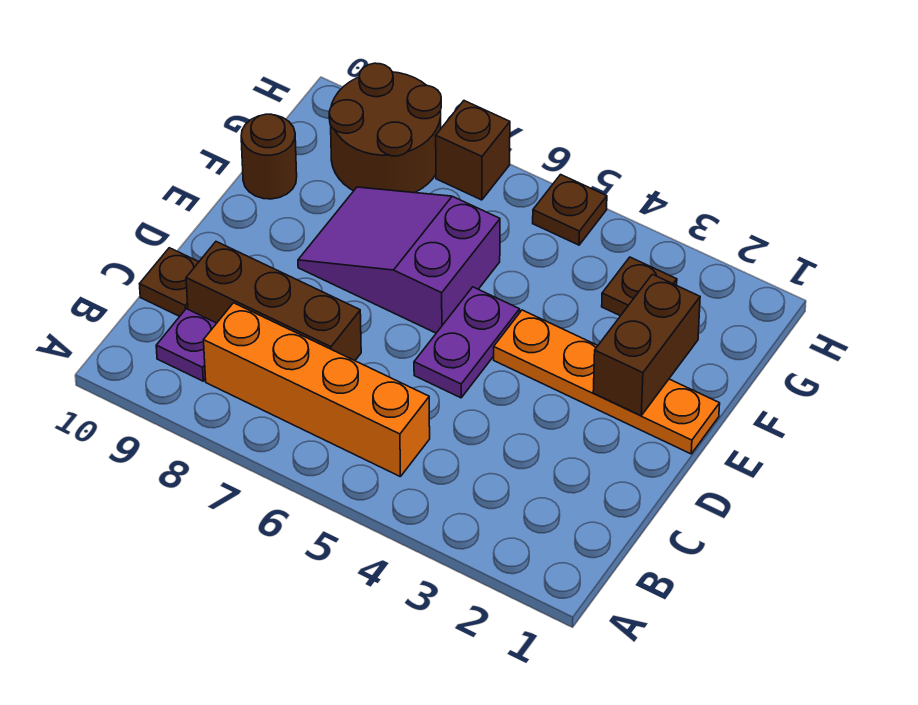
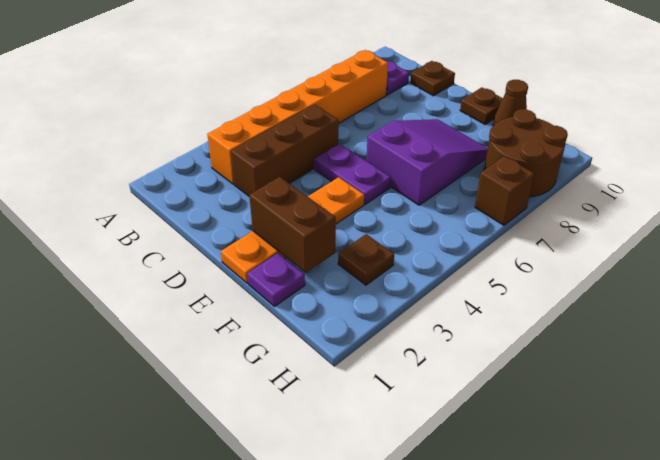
orange brick B5:B8 level 1 -> orange brick B3:B8 level 1
brown brick C7:C9 level 1 -> brown brick C3:C5 level 1
none -> purple plate F1 level 1
brown round brick F10 level 1 -> brown cone F10 level 1
brown plate H5 level 1 -> brown plate E10 level 1

